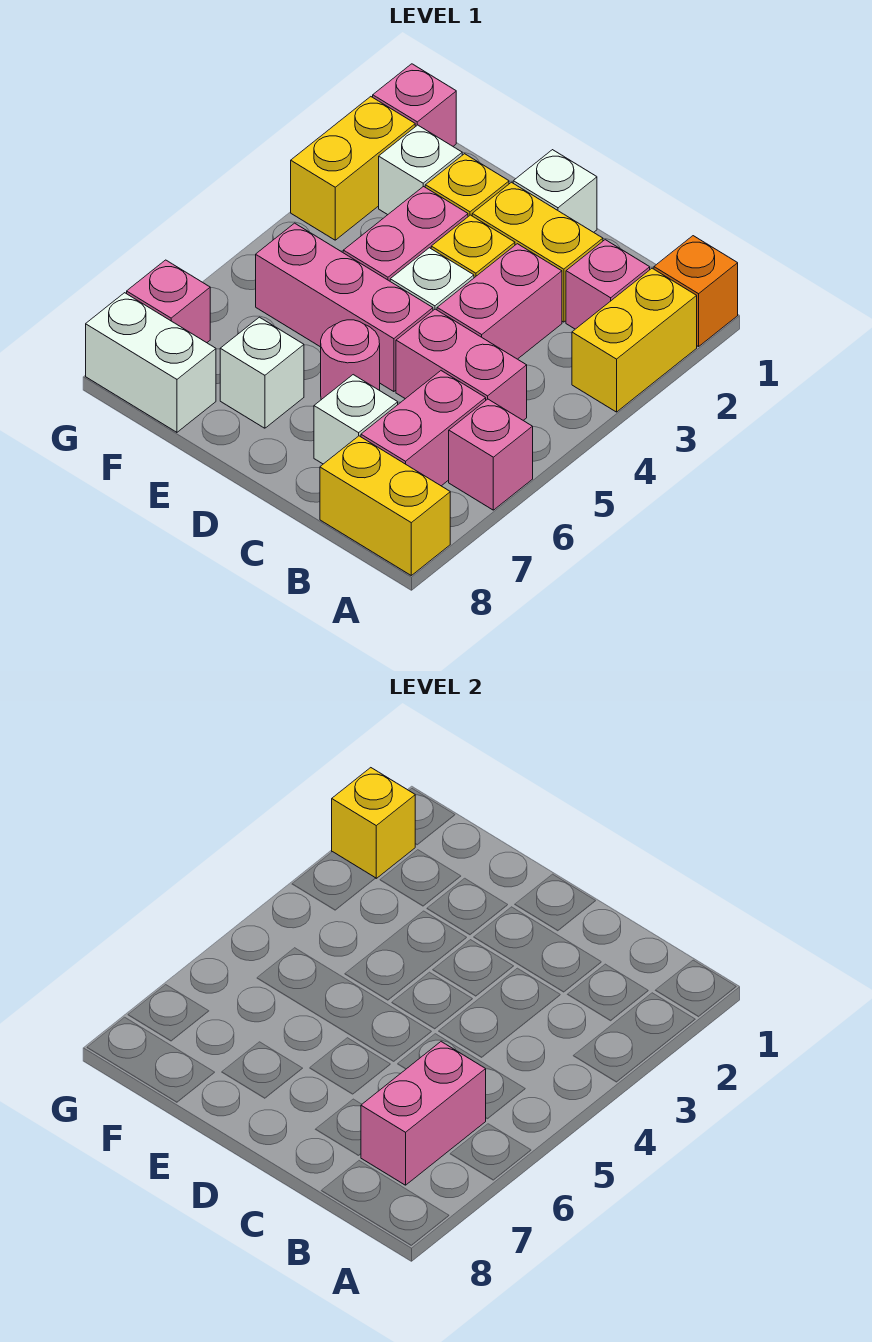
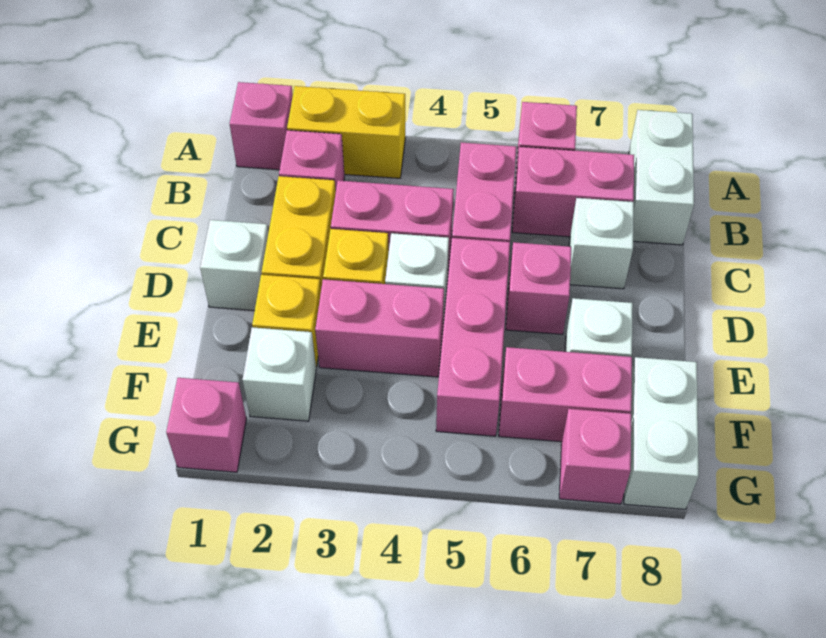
orange brick A1 level 1 -> pink brick A1 level 1
yellow brick A8:B8 level 1 -> white brick A8:B8 level 1
pink brick B6:B7 level 2 -> pink brick F6:F7 level 1
pink round brick D6 level 1 -> pink brick D6 level 1
yellow brick G2:G3 level 1 -> none
yellow brick G2 level 2 -> none

